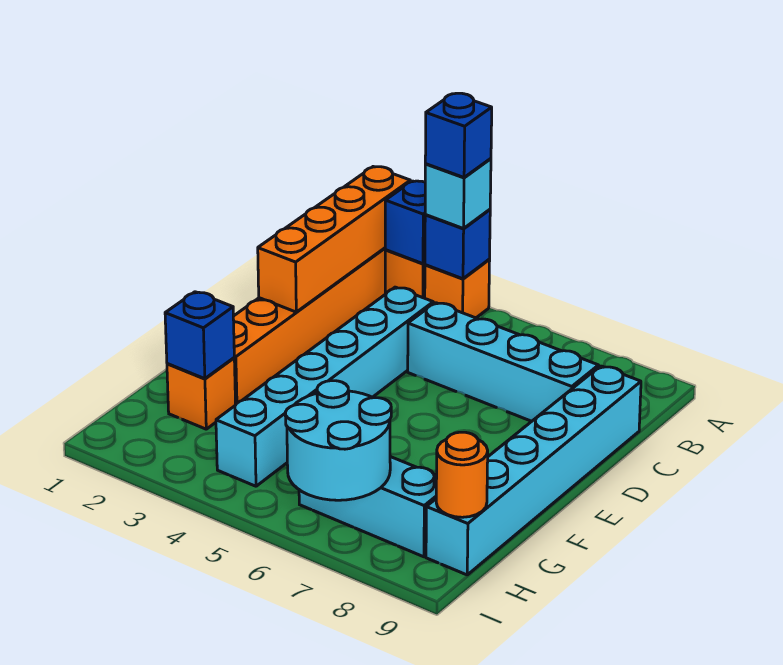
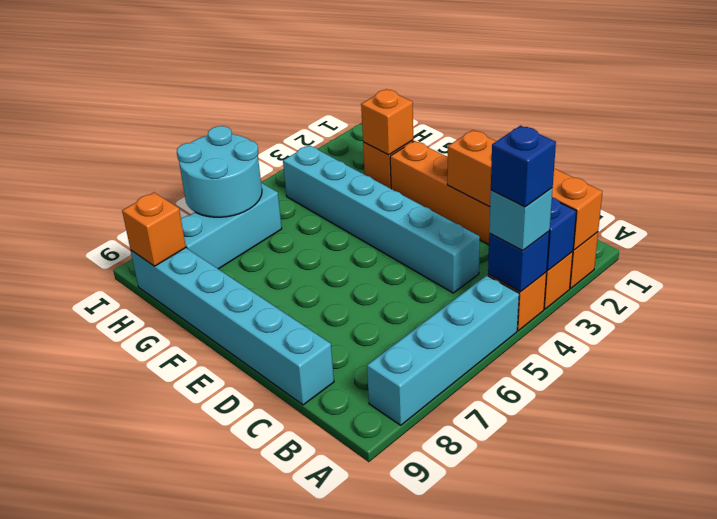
cyan brick C5:C8 level 1 -> cyan brick A5:A8 level 1
blue brick G2 level 2 -> orange brick G2 level 2
orange round brick H9 level 2 -> orange brick H9 level 2

